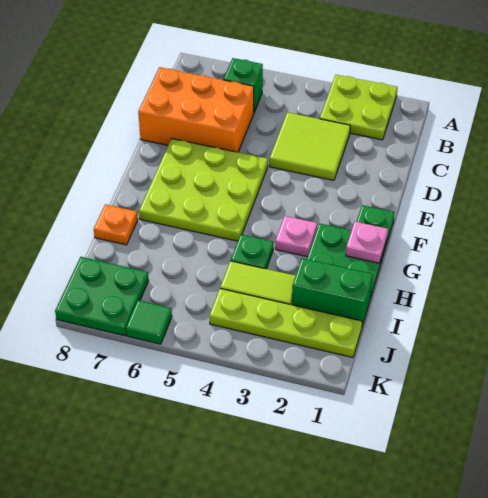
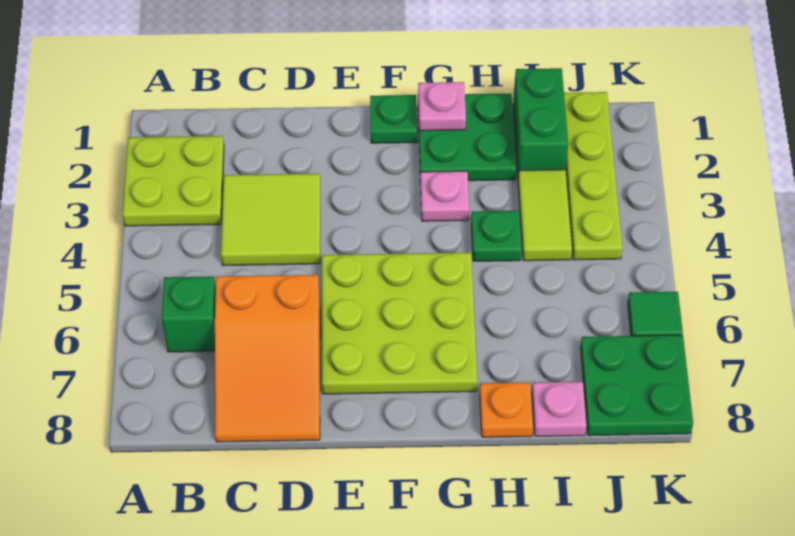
orange brick C6:D8 level 1 -> orange slope C6:D8 level 1 top 6
none -> pink plate I8 level 1

